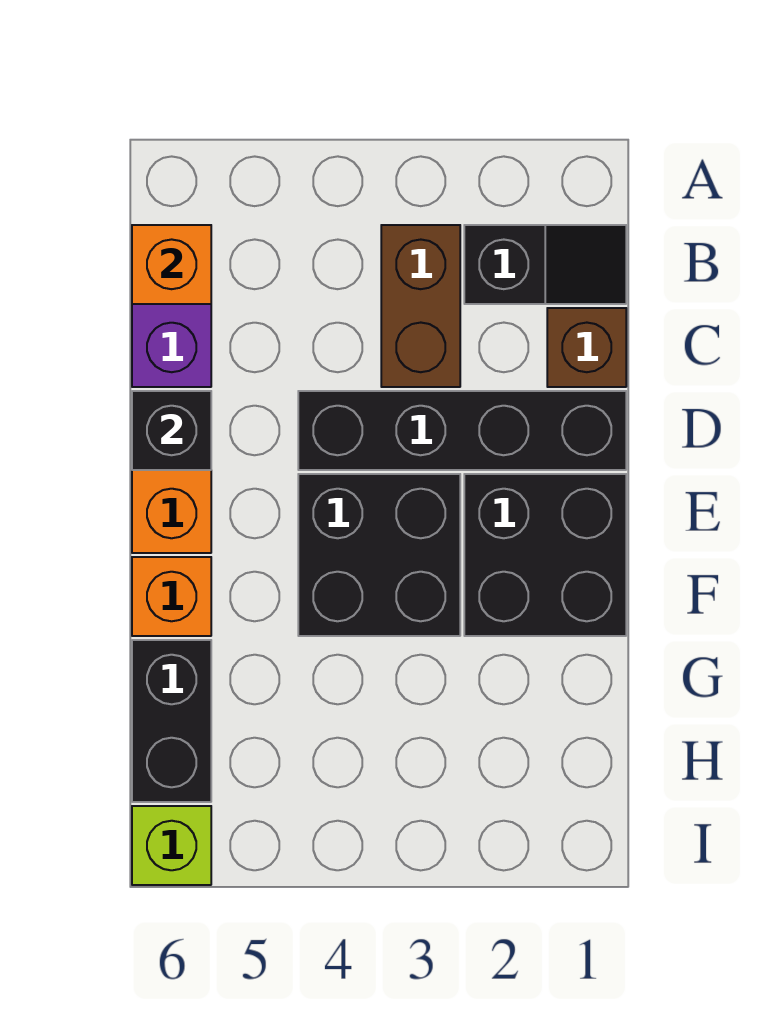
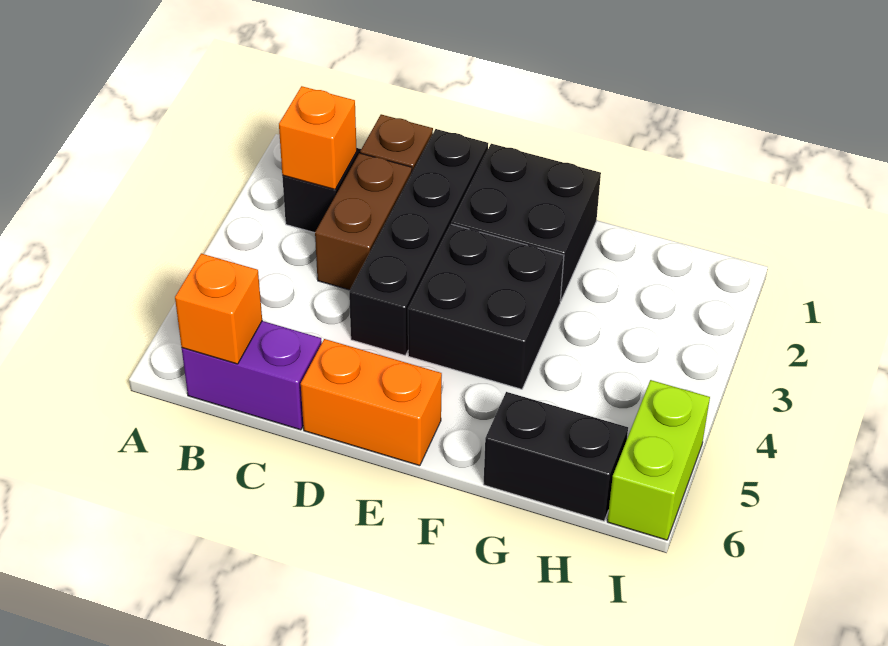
brown brick B3:C3 level 1 -> brown brick C2:C3 level 1
black brick D6 level 2 -> none
orange brick F6 level 1 -> orange brick B2 level 2
lime brick I6 level 1 -> lime brick I5:I6 level 1

